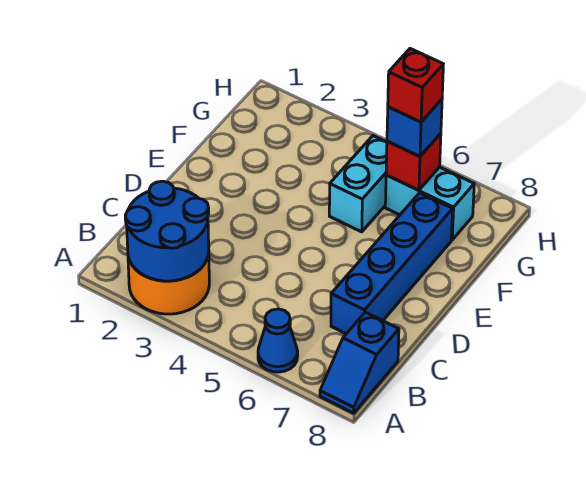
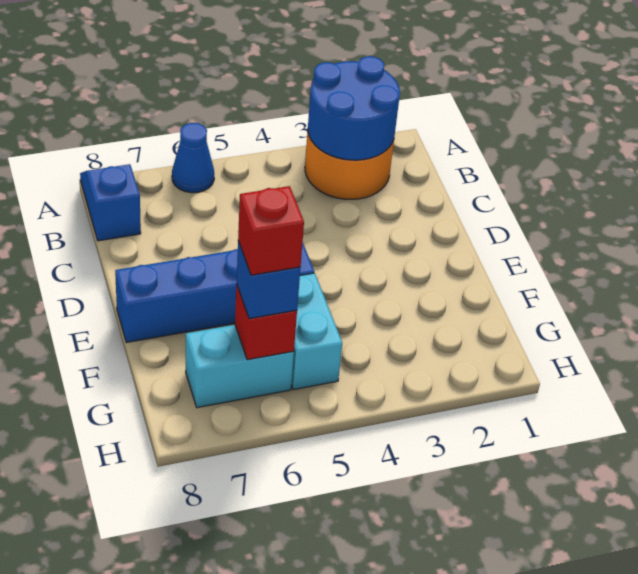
blue brick C7:F7 level 1 -> blue brick E5:E8 level 1

